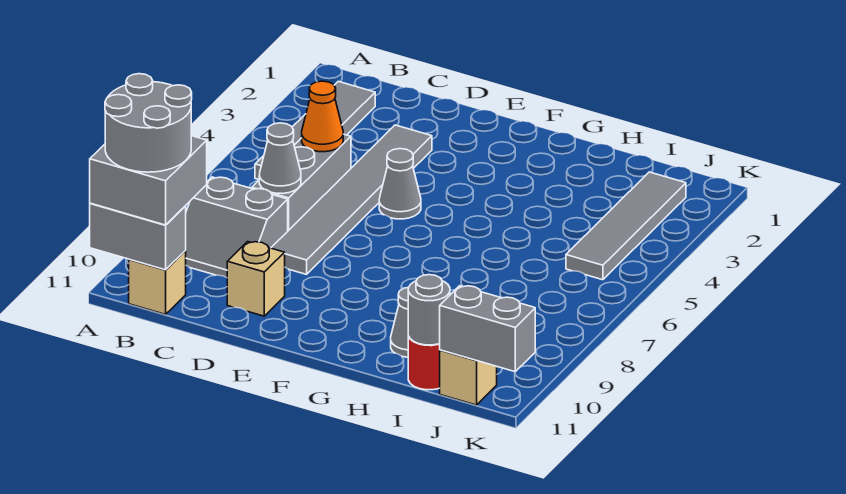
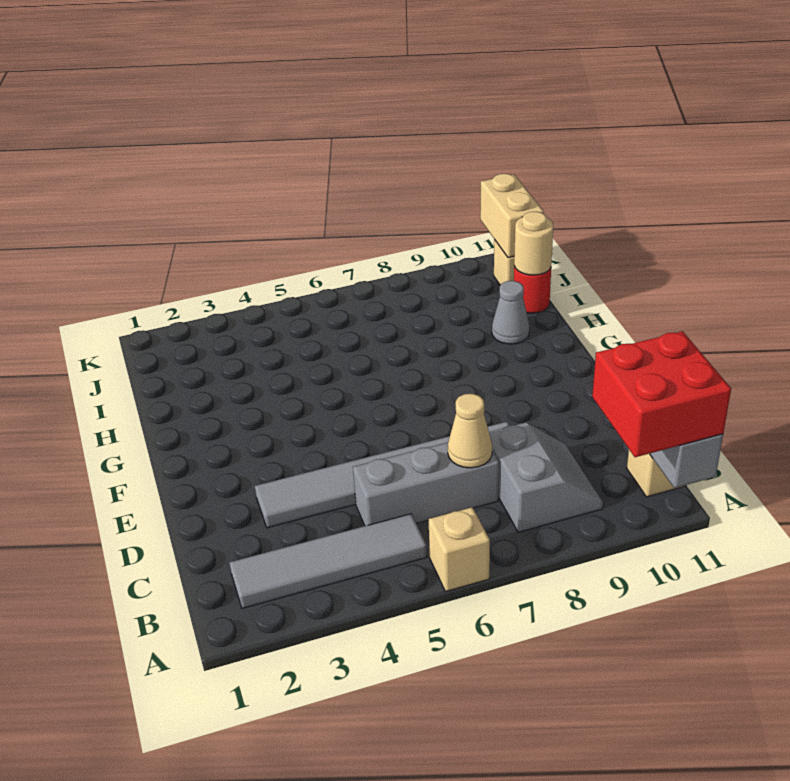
grey brick A10:B11 level 3 -> red brick A10:B11 level 3
grey round brick A10:B11 level 4 -> none
orange cone C5 level 2 -> none
grey cone C7 level 2 -> tan cone C7 level 2
tan brick D10 level 1 -> tan brick A6 level 1
grey cone E5 level 1 -> none
grey round brick I11 level 2 -> tan round brick I11 level 2
grey tile J2:J5 level 1 -> none
grey brick J11:K11 level 2 -> tan brick J11:K11 level 2

